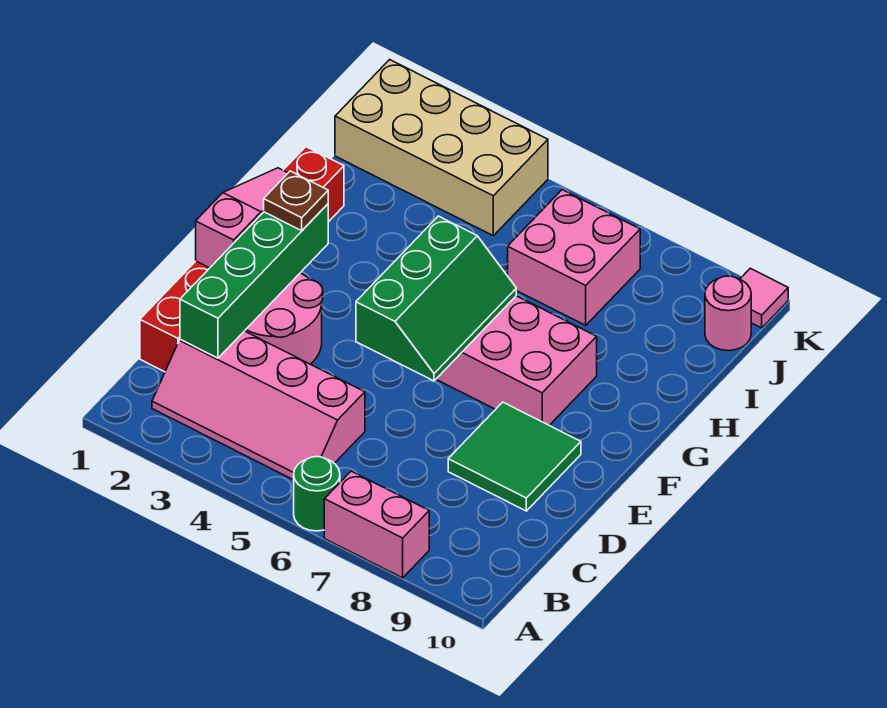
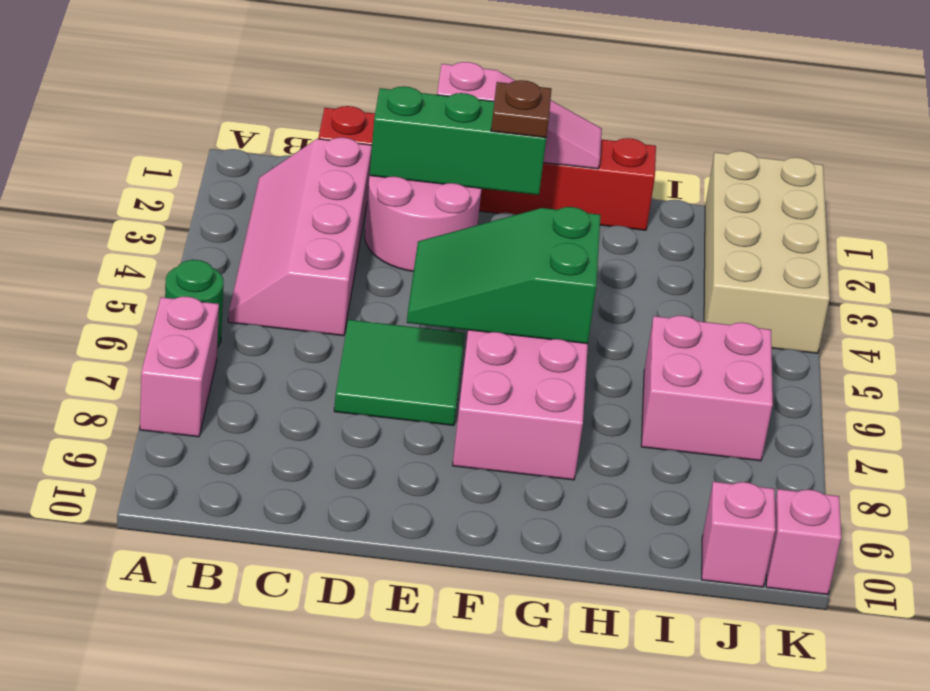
green brick C2:F2 level 2 -> green brick D2:F2 level 2
green tile D8:E9 level 1 -> green tile D6:E7 level 1
green slope E5:G6 level 2 top 5 -> green slope E5:G6 level 2 top G
pink round brick J10 level 1 -> pink brick J10 level 1
pink tile K10 level 1 -> pink brick K10 level 1

